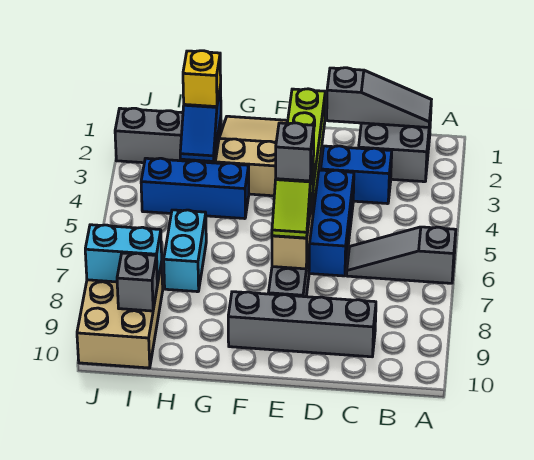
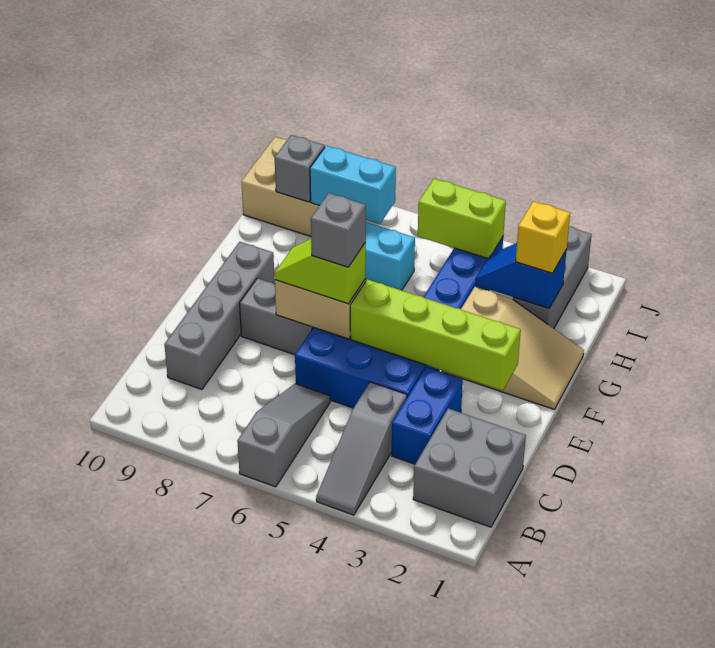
grey slope B1:D1 level 2 top D -> grey slope A4:C4 level 1 top C
none -> lime brick I4:I5 level 2
cyan brick I8:J8 level 2 -> cyan brick I7:I8 level 2

